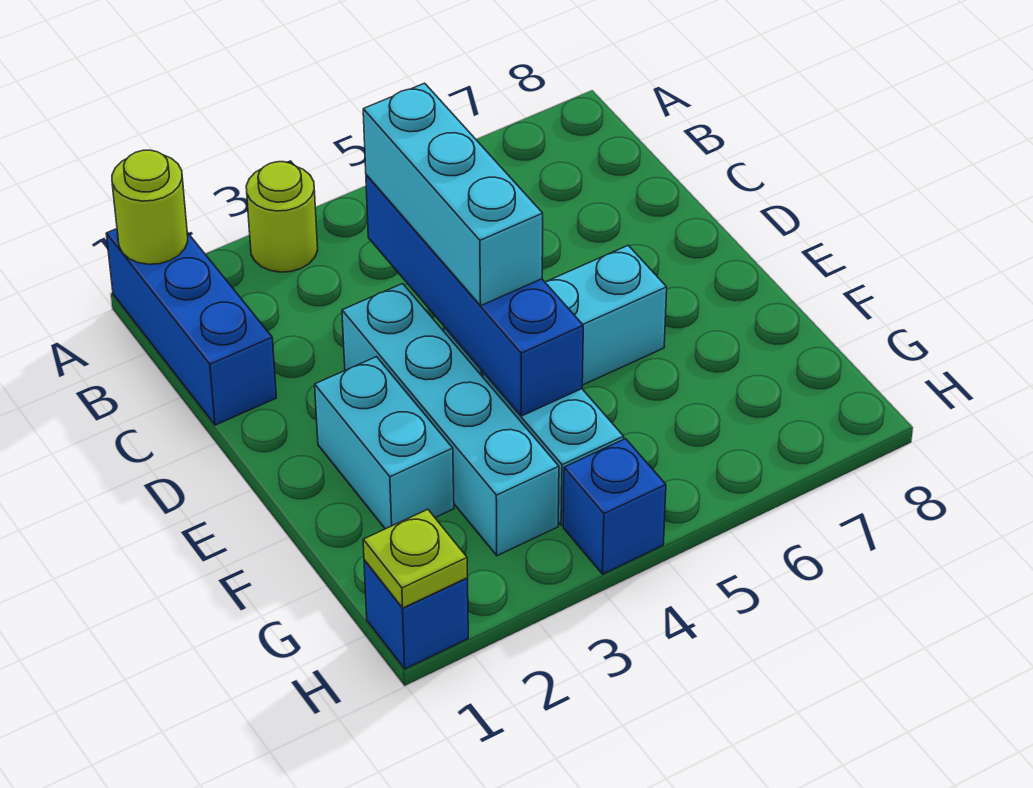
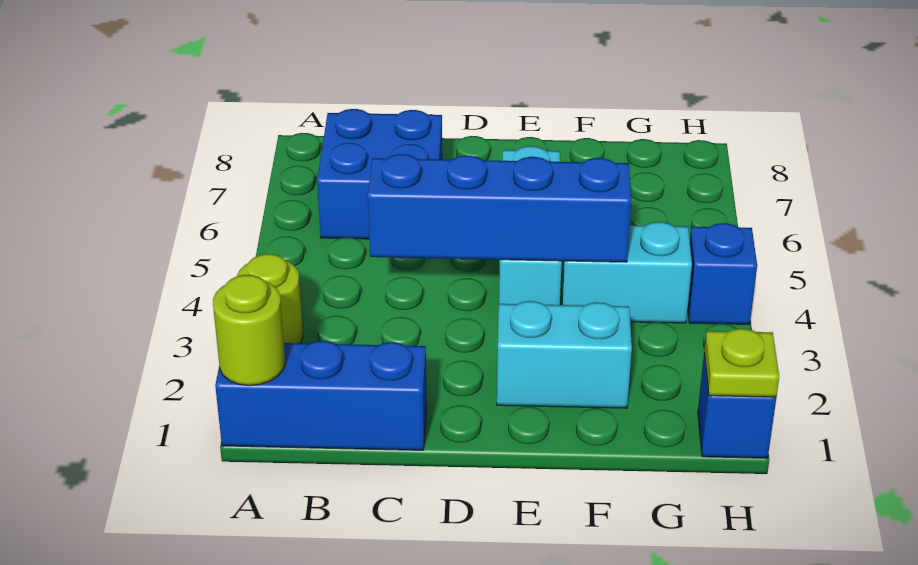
none -> blue brick B6:C7 level 1
cyan brick C4:E4 level 3 -> none
cyan brick D3:G3 level 1 -> none

